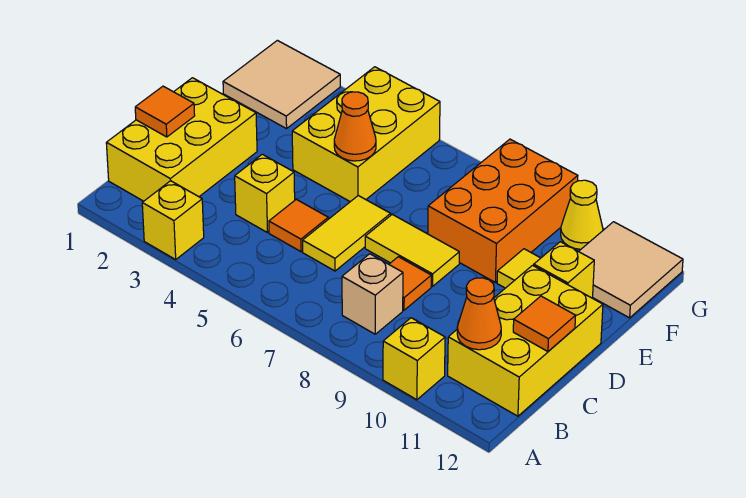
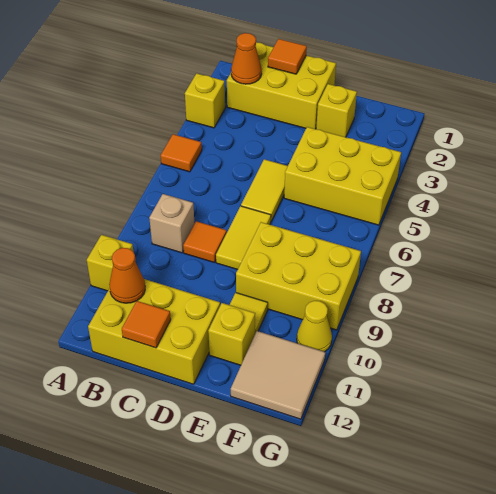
yellow brick C4 level 1 -> yellow brick E2 level 1
orange tile C5 level 1 -> orange tile A5 level 1
yellow tile C6:D6 level 1 -> yellow tile D5:D6 level 1
orange cone E5 level 2 -> orange cone B2 level 2
orange brick E8:G9 level 1 -> yellow brick E8:G9 level 1
tan tile F1:G2 level 1 -> none

